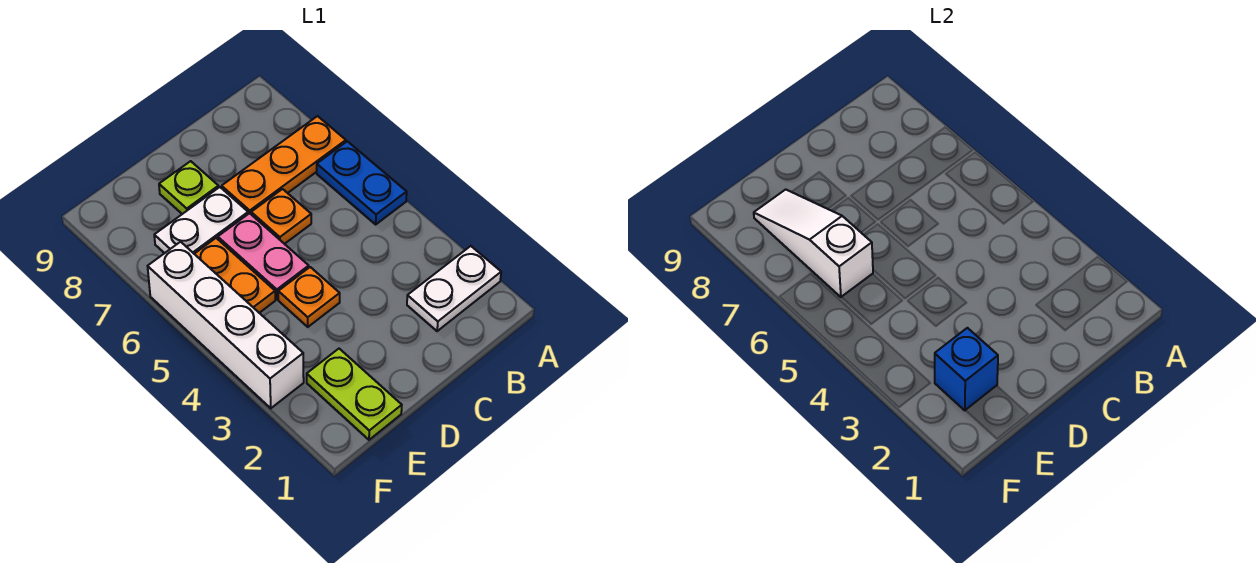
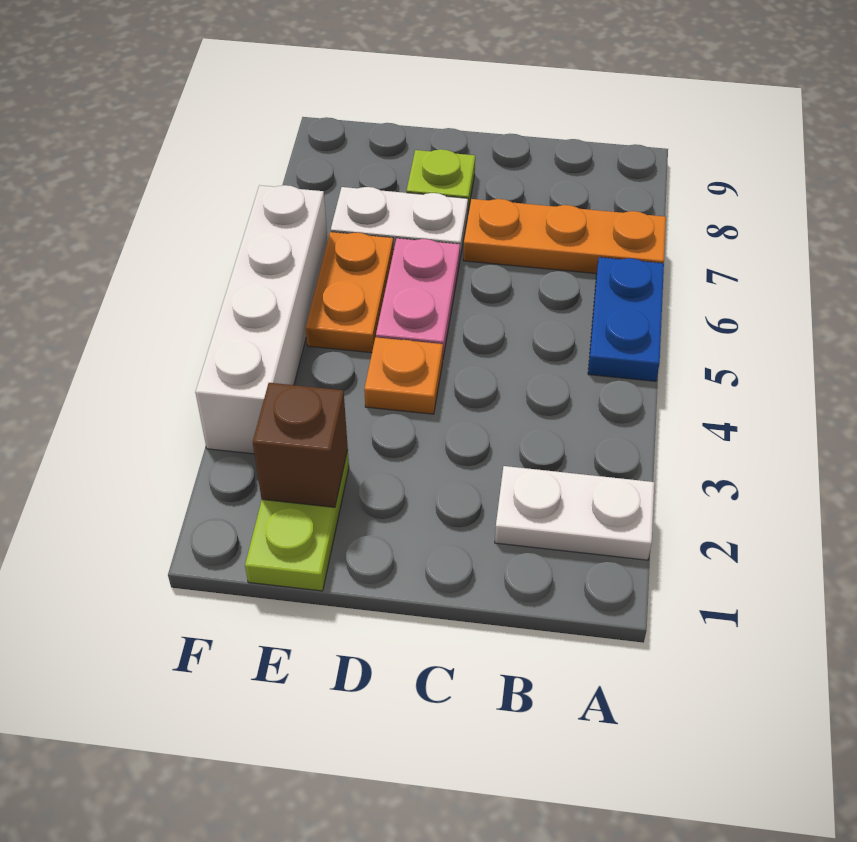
orange plate C6 level 1 -> none
blue brick E2 level 2 -> brown brick E2 level 2
white slope E6:E8 level 2 top 6 -> none

